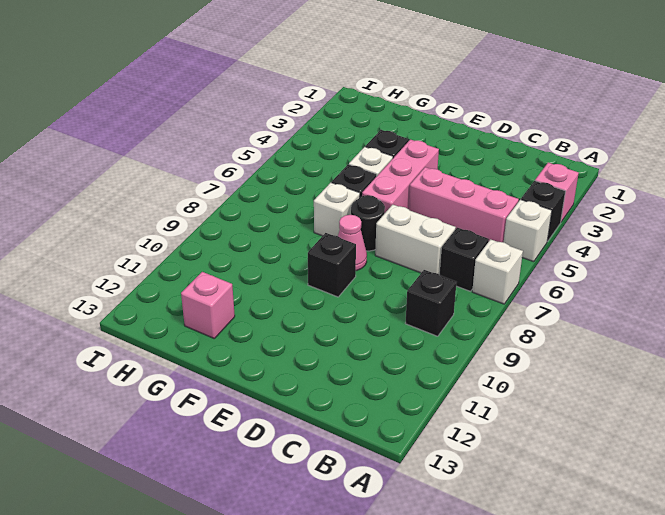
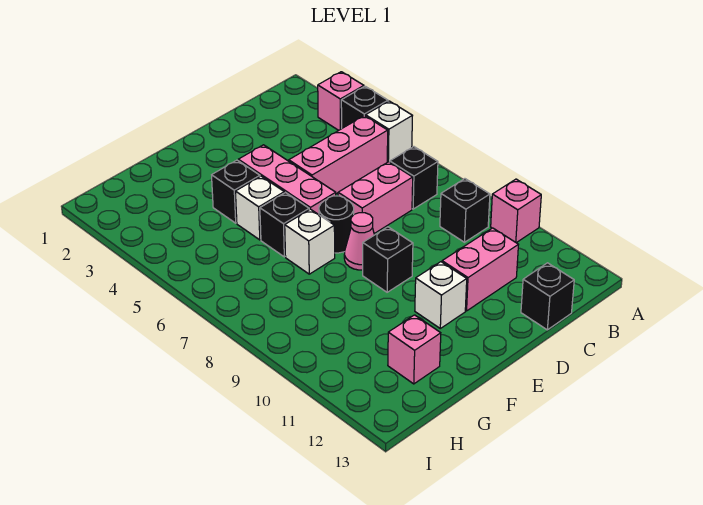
white brick A7 level 1 -> white brick E11 level 1
none -> pink brick A10 level 1
white brick C7:D7 level 1 -> pink brick C7:D7 level 1
none -> pink brick C11:D11 level 1
none -> black brick C13 level 1

